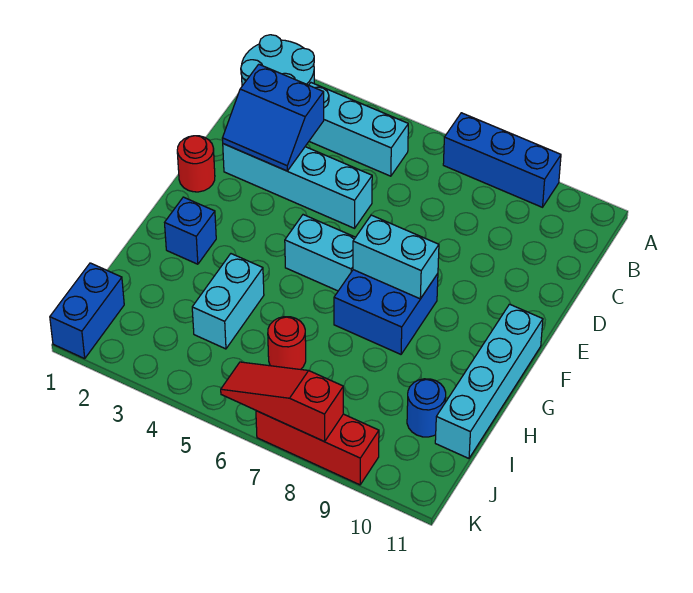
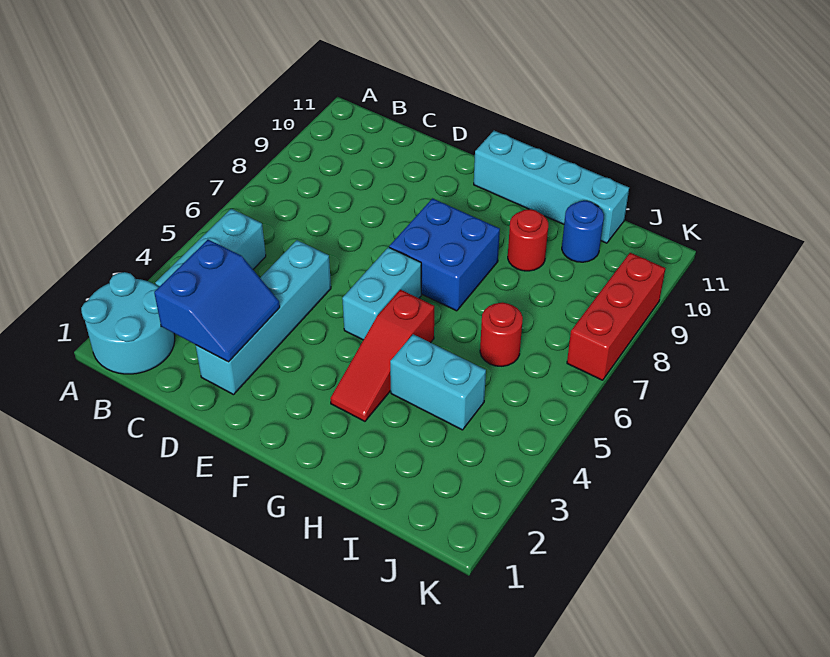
blue brick A7:A9 level 1 -> none
red round brick E1 level 1 -> red round brick H9 level 1
cyan brick F7:F8 level 2 -> none
blue brick G2 level 1 -> none
blue brick J1:K1 level 1 -> none
red slope K6:K8 level 2 top 8 -> red slope G3:G5 level 1 top 5

